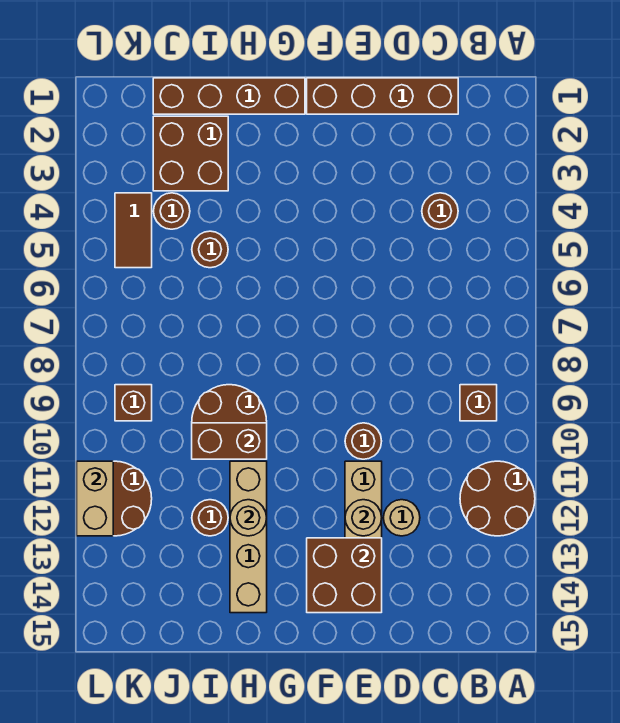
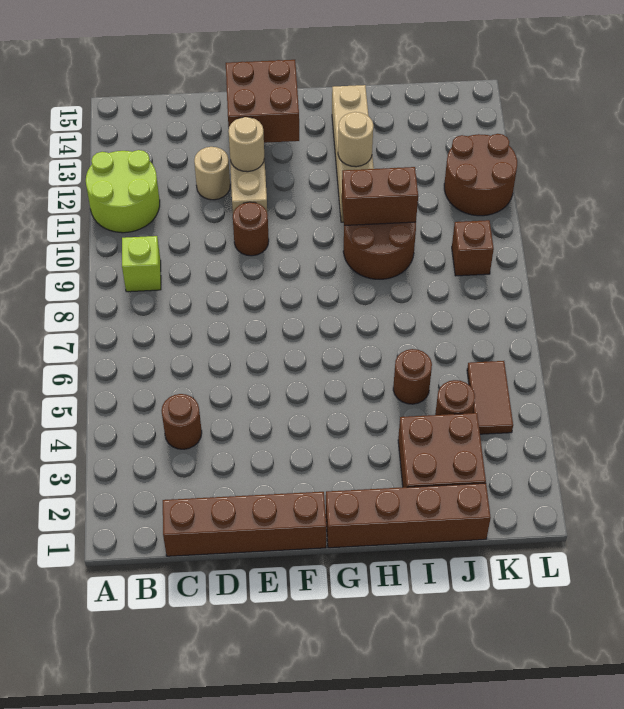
brown round brick A11:B12 level 1 -> lime round brick A11:B12 level 1
brown brick B9 level 1 -> lime brick B9 level 1
brown round brick I12 level 1 -> none
tan brick L11:L12 level 2 -> none

